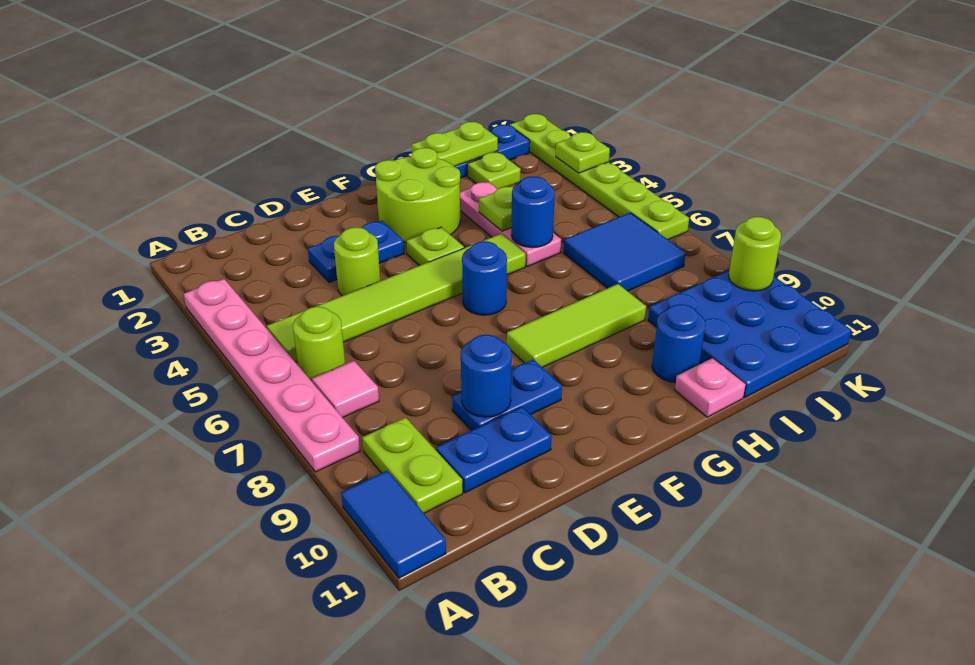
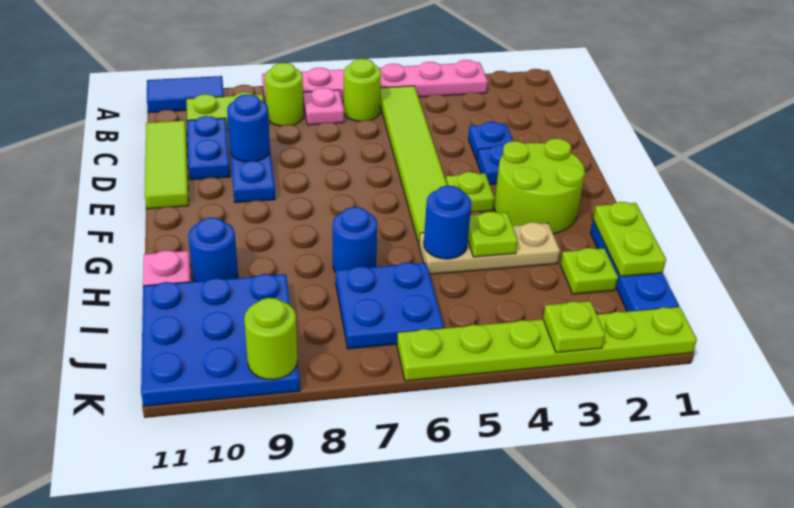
pink tile B7 level 1 -> pink plate B7 level 1
lime round brick D4 level 1 -> lime round brick B8 level 1
blue round brick F6 level 1 -> blue round brick H7 level 1
lime tile F8:H8 level 1 -> lime tile C11:E11 level 1
pink plate H3:H5 level 1 -> tan plate H3:H5 level 1
blue tile I6:J7 level 1 -> blue plate I6:J7 level 1

